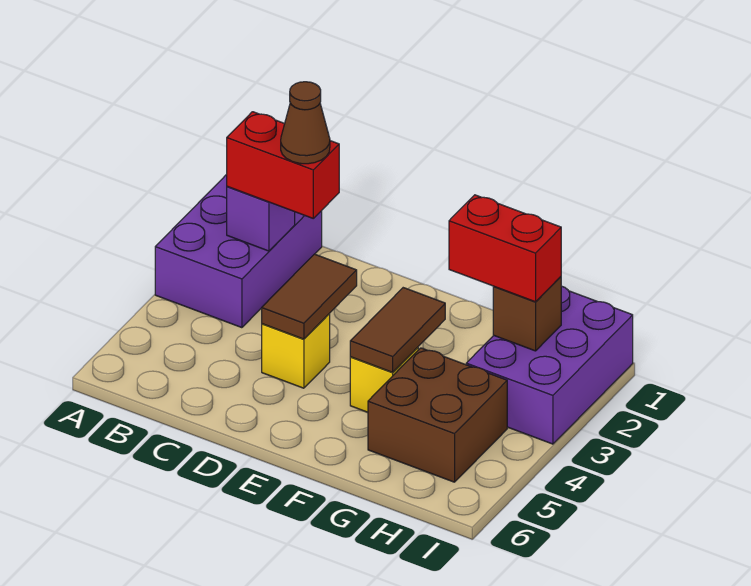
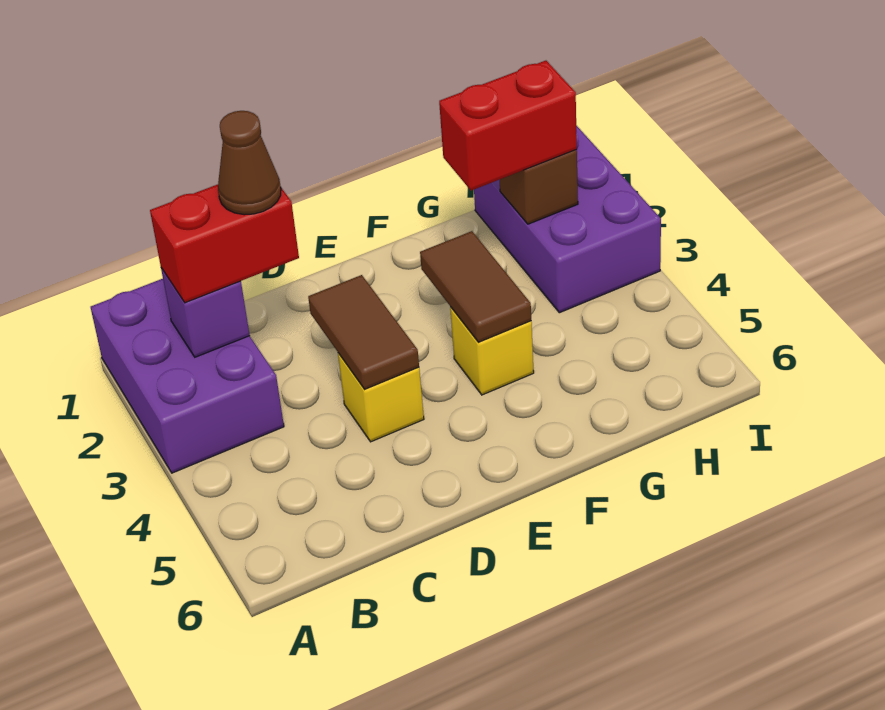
brown brick G4:H5 level 1 -> none

